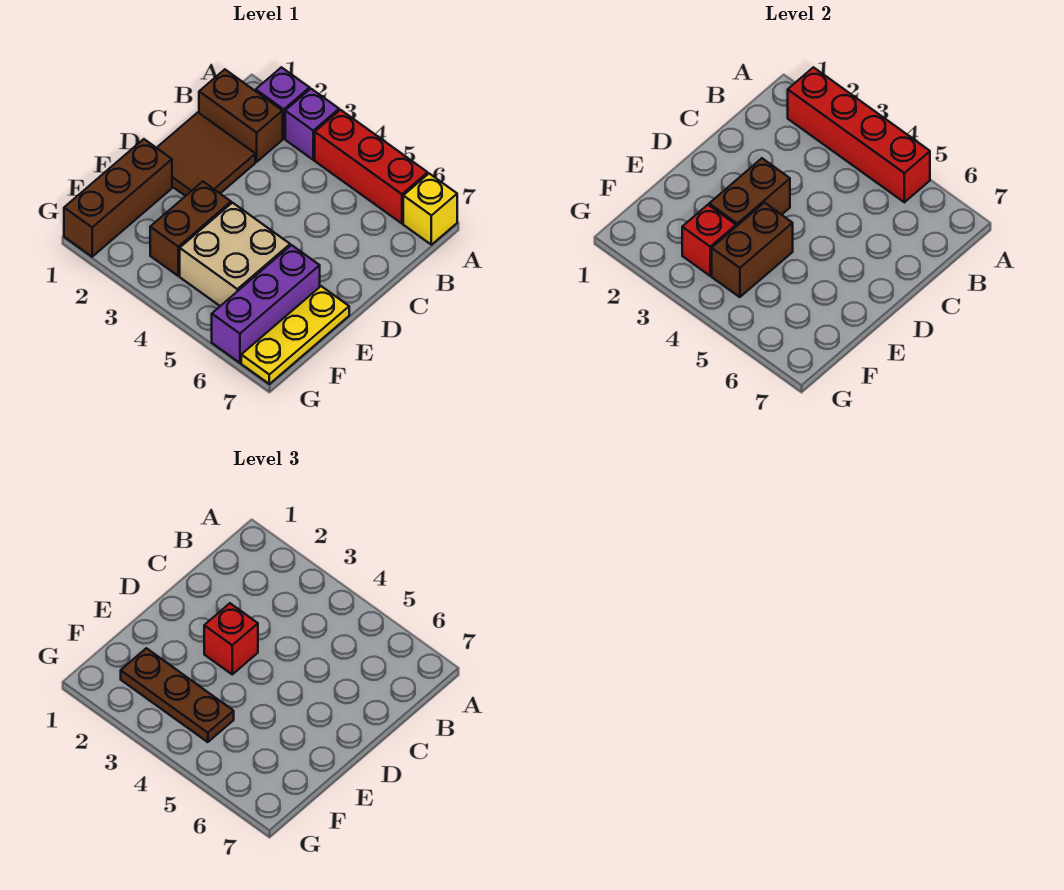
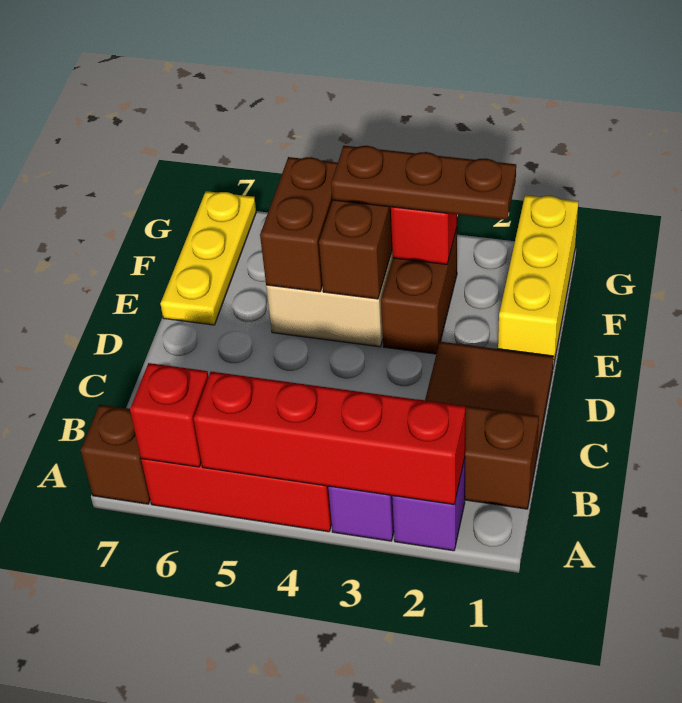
yellow brick A7 level 1 -> brown brick A7 level 1
brown brick D3:E3 level 2 -> brown brick E5:F5 level 2
red brick D3 level 3 -> red brick A6 level 2
brown brick E1:G1 level 1 -> yellow brick E1:G1 level 1
purple brick E6:G6 level 1 -> none

